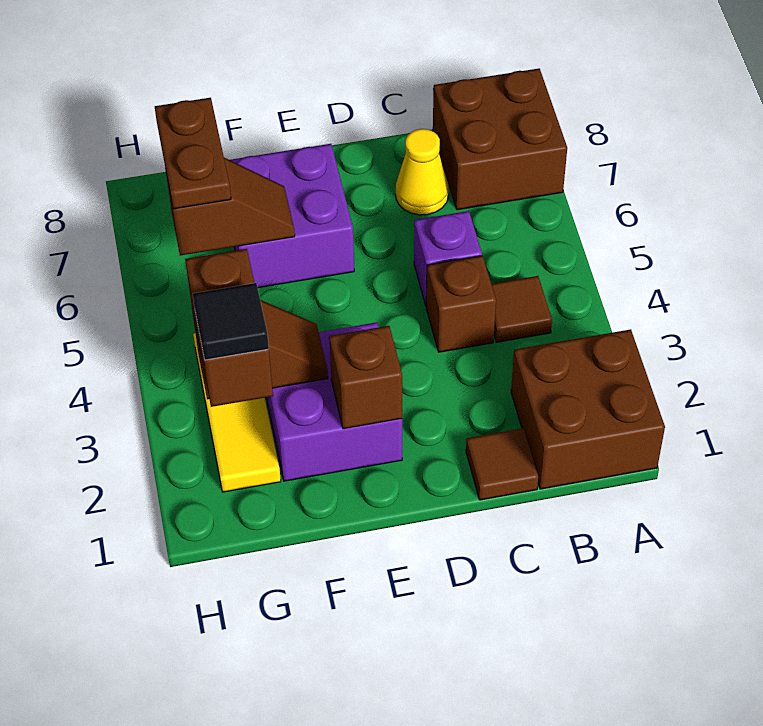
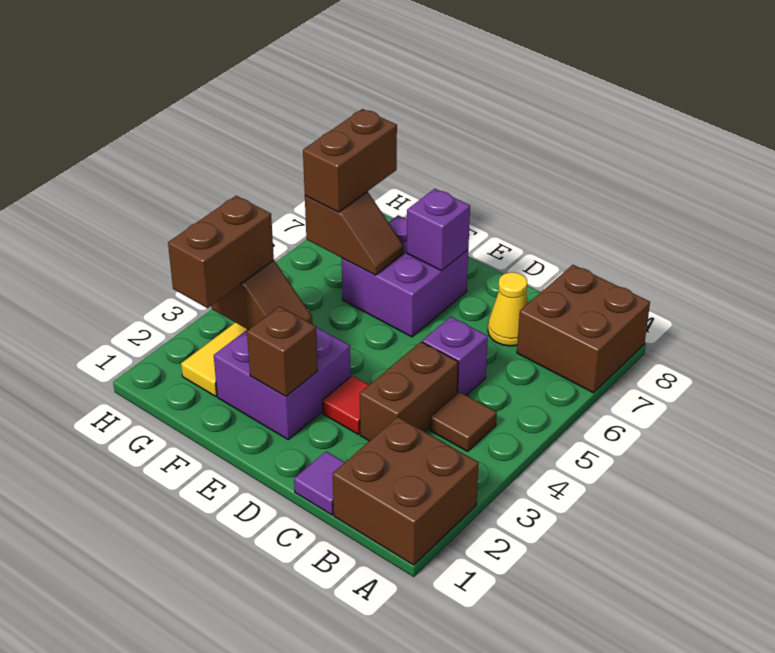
brown tile C1 level 1 -> purple tile C1 level 1
brown brick C4 level 1 -> brown brick C3:C4 level 1
none -> red tile D3 level 1
none -> purple brick E7 level 2
black tile G2 level 4 -> none
brown plate G6:G7 level 3 -> brown brick G6:G7 level 3

